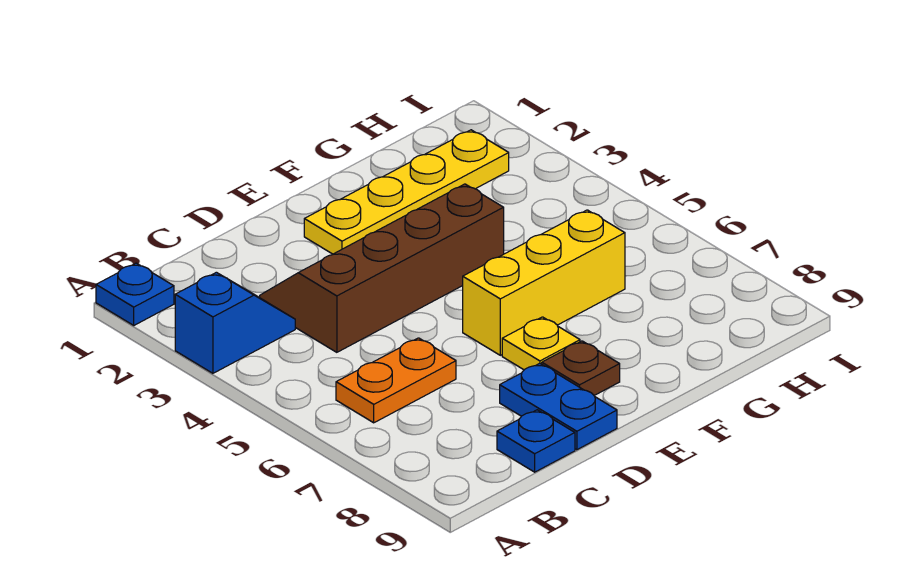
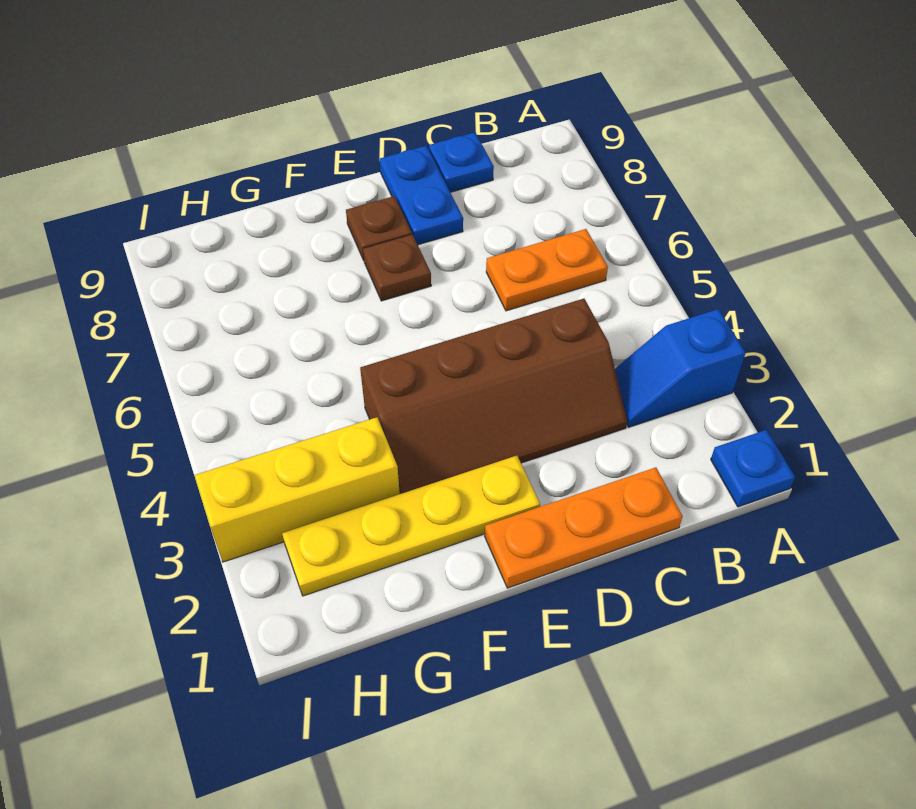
none -> orange plate C1:E1 level 1
yellow brick E6:G6 level 1 -> yellow brick G3:I3 level 1
yellow plate E7 level 1 -> brown plate E7 level 1

